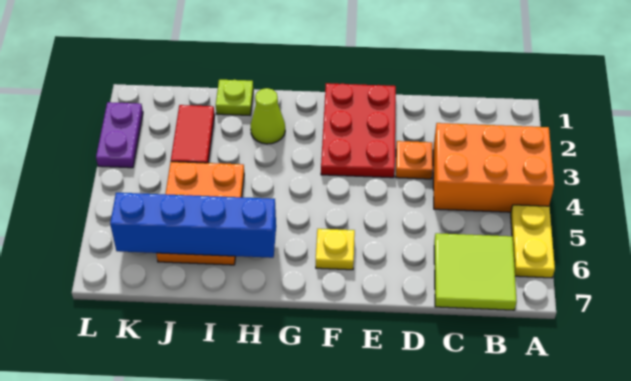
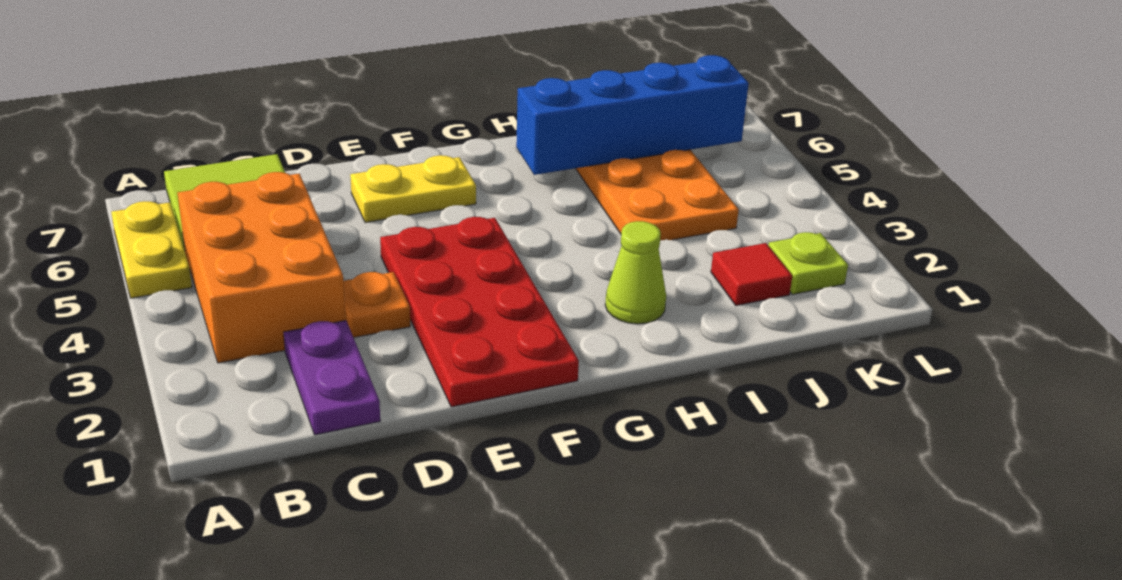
orange brick A3:C4 level 1 -> orange brick B3:C5 level 1
red plate E1:F3 level 1 -> red plate E1:F4 level 1
yellow plate F6 level 1 -> yellow plate E6:F6 level 1
lime plate I1 level 1 -> lime plate K2 level 1
red tile J2:J3 level 1 -> red tile J2 level 1
purple plate L2:L3 level 1 -> purple plate C1:C2 level 1

